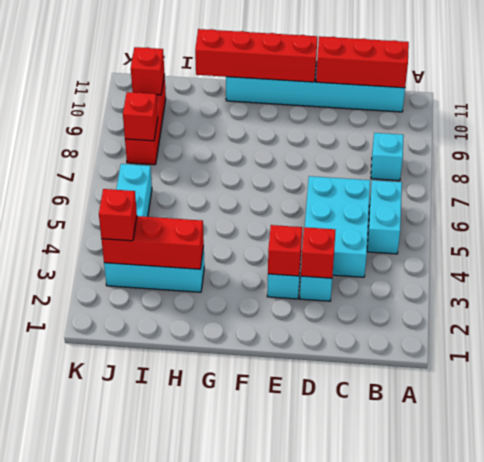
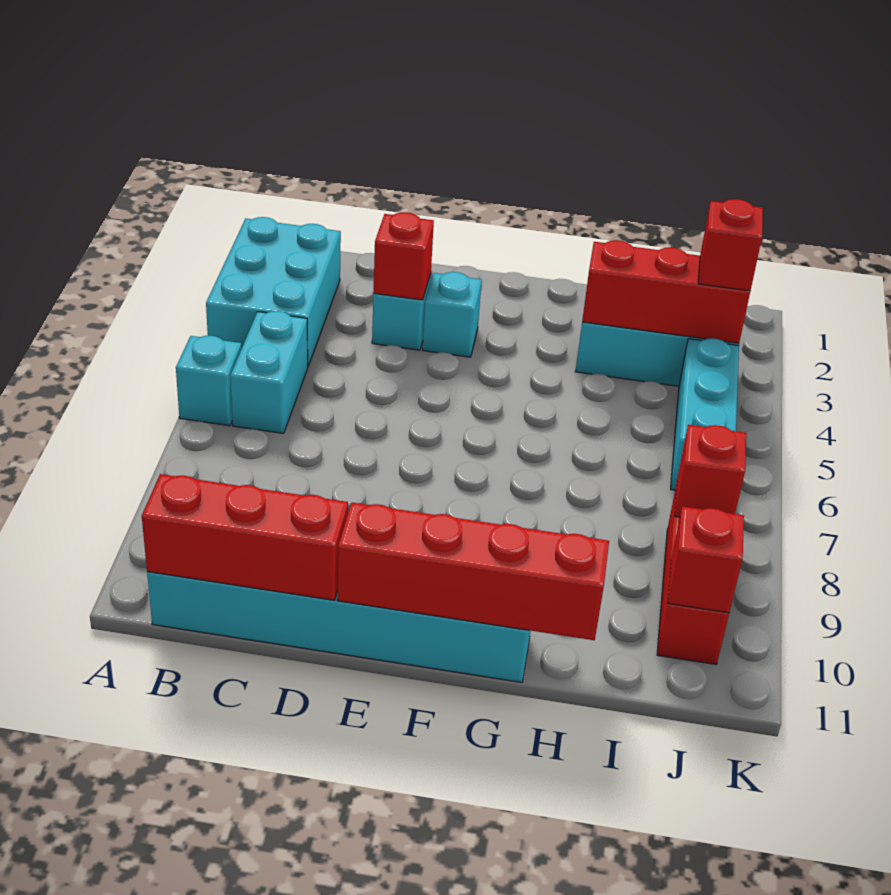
cyan brick B8 level 1 -> cyan brick A6 level 1
cyan brick C4:D6 level 1 -> cyan brick A2:B4 level 1
red brick E3 level 2 -> none

